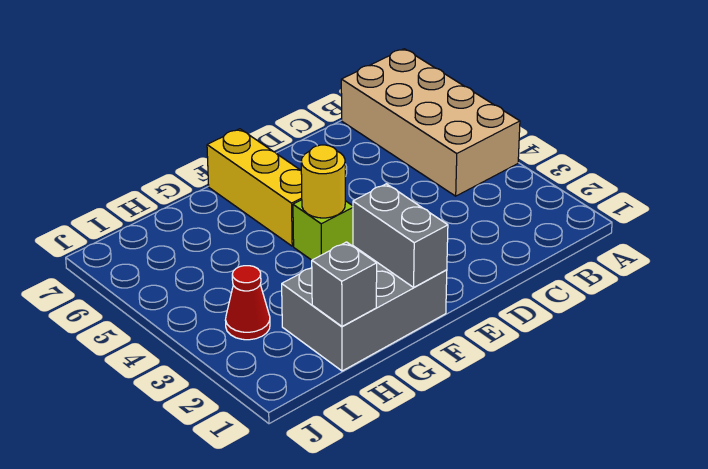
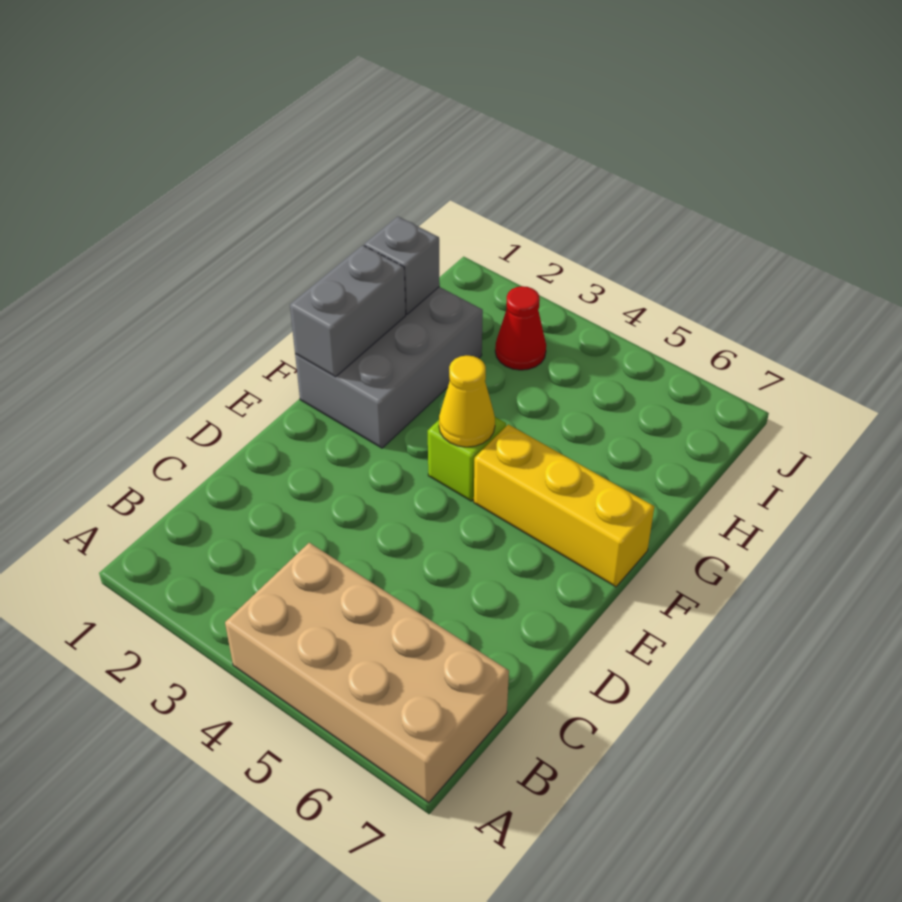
grey brick F1:F2 level 2 -> grey brick F1:G1 level 2
yellow round brick F4 level 2 -> yellow cone F4 level 2

